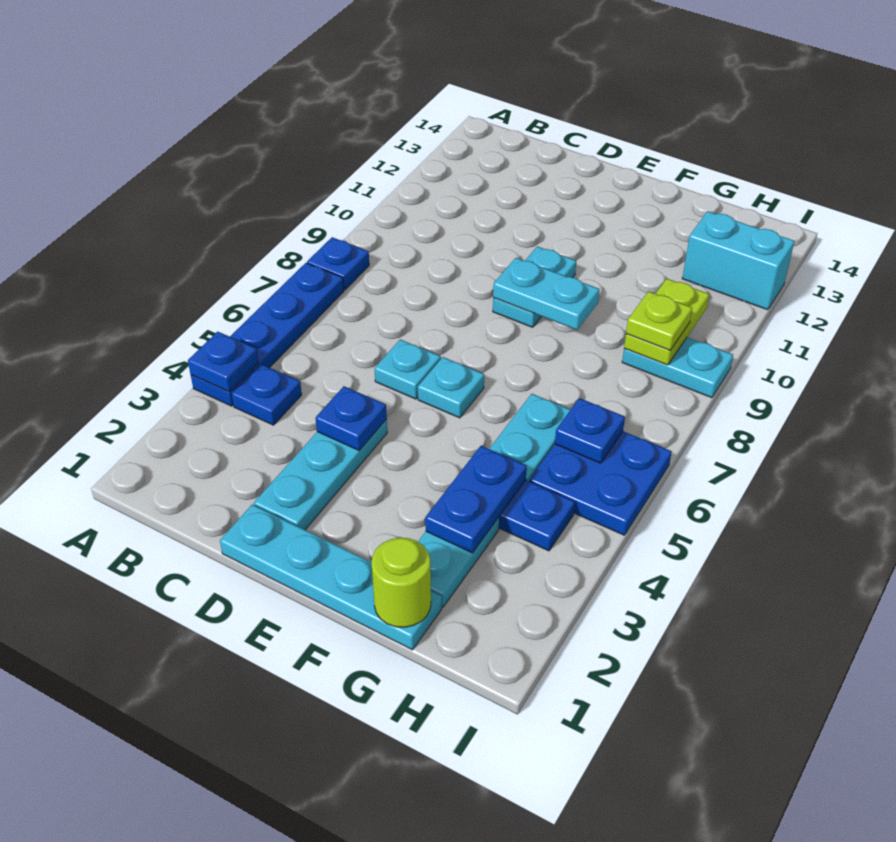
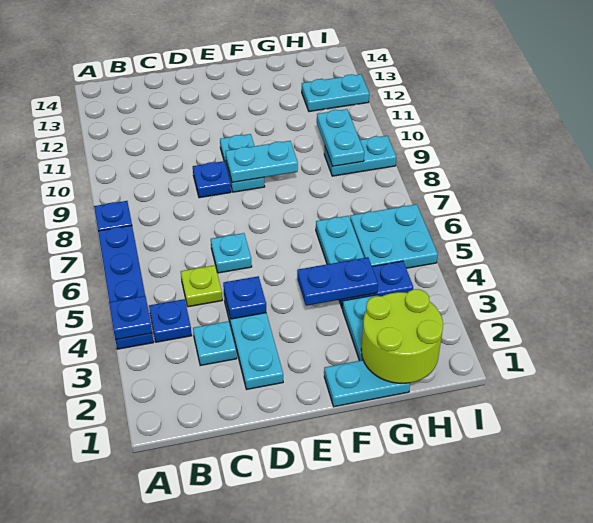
cyan plate D1:G1 level 1 -> cyan plate F1:G1 level 1
cyan plate E6 level 1 -> cyan plate C3 level 1
lime round brick G1 level 2 -> lime round brick G1:H2 level 2
blue plate G3:G4 level 2 -> blue plate F4:G4 level 2
blue plate H5:I6 level 1 -> cyan plate H5:I6 level 1
blue plate H6 level 2 -> blue plate D9 level 1
lime plate H9:H10 level 2 -> cyan plate H9:H10 level 2
lime plate H9 level 3 -> lime plate C5 level 1
cyan brick H12:I12 level 1 -> cyan plate H12:I12 level 1

